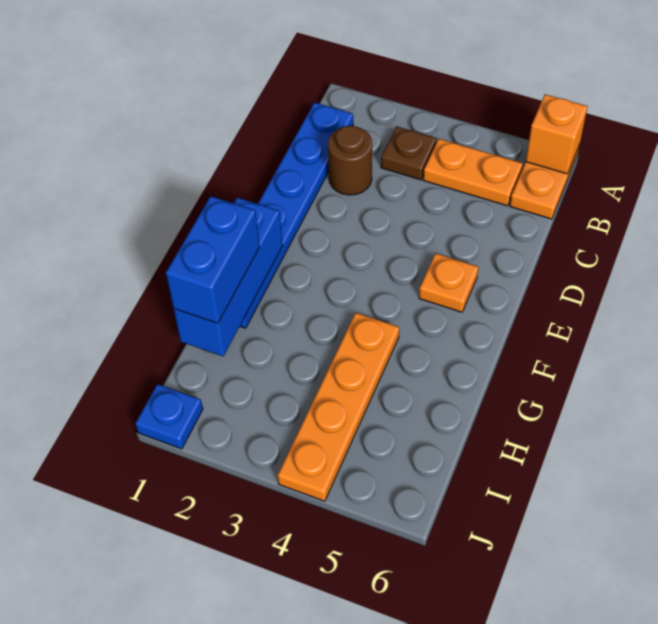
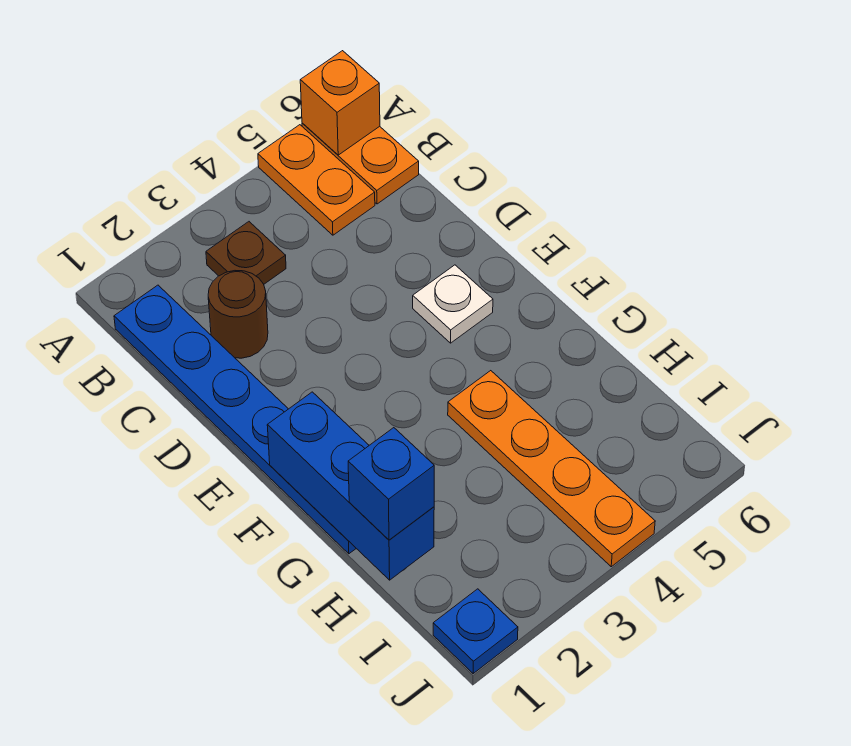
orange plate B4:B5 level 1 -> orange plate A5:B5 level 1
orange plate E5 level 1 -> white plate E5 level 1
blue brick G1:H1 level 3 -> blue brick H1 level 3

